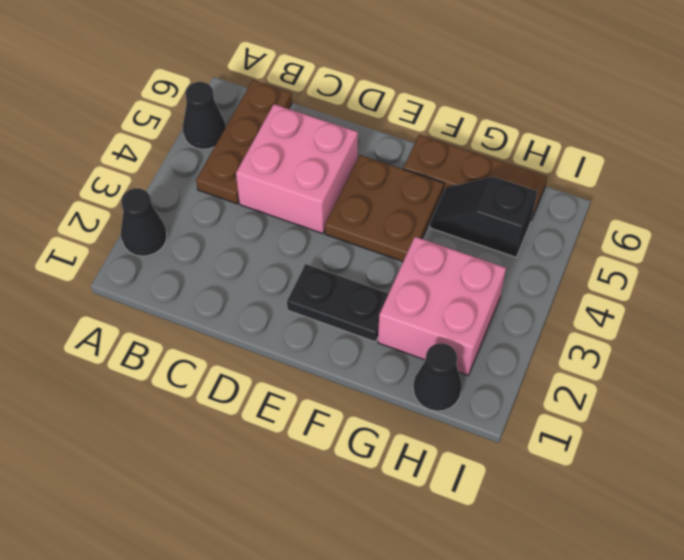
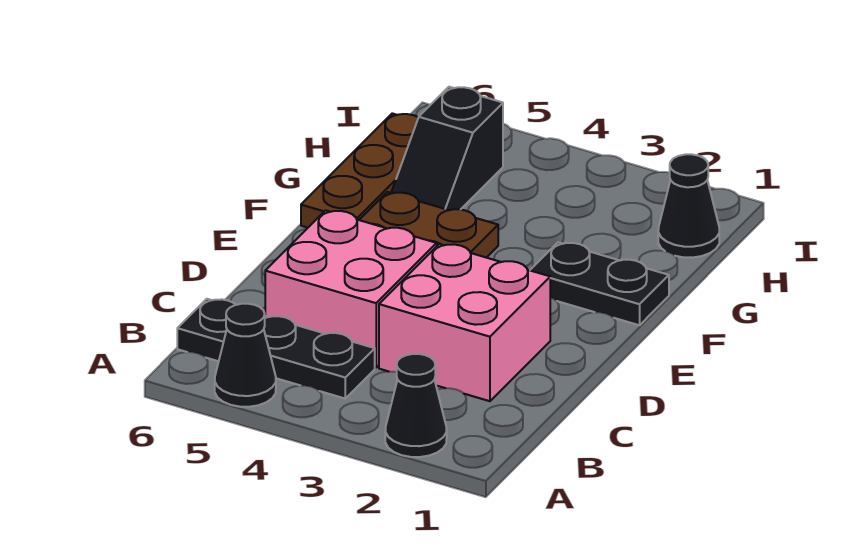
brown plate B4:B6 level 1 -> black plate B4:B6 level 1
black plate E2:F2 level 1 -> black plate F1:F2 level 1
pink brick G2:H3 level 1 -> pink brick C2:D3 level 1

